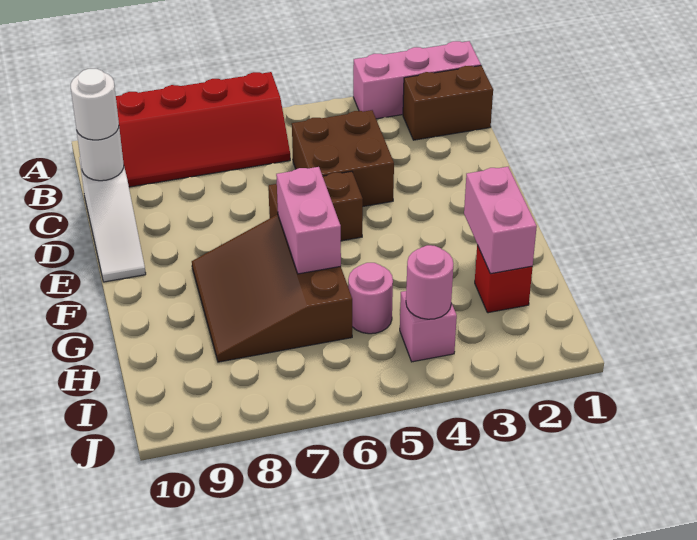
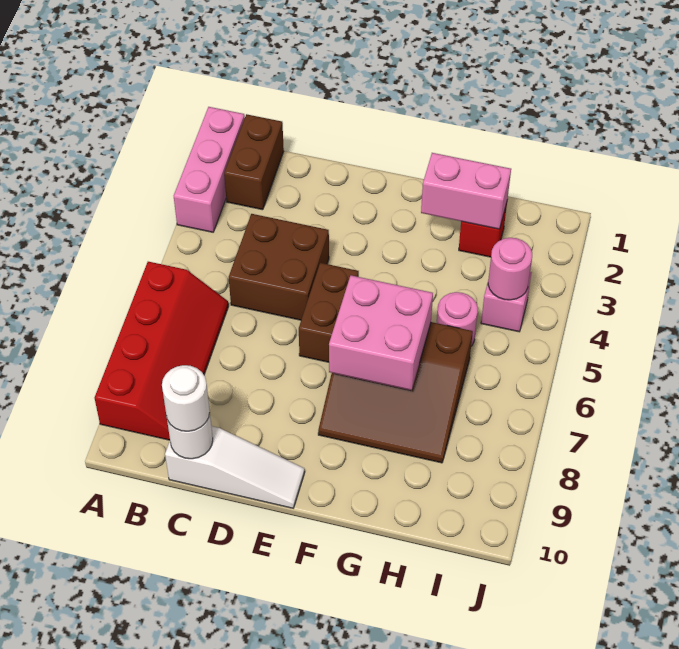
pink brick F6:G6 level 2 -> pink brick F6:G7 level 2

